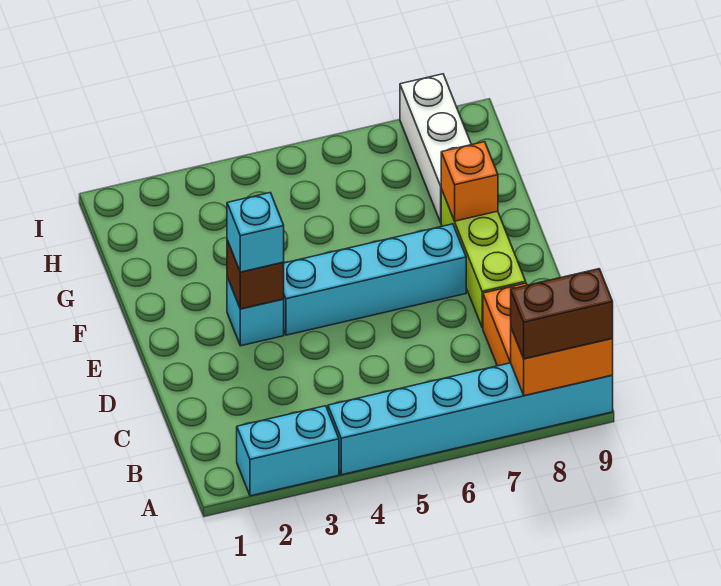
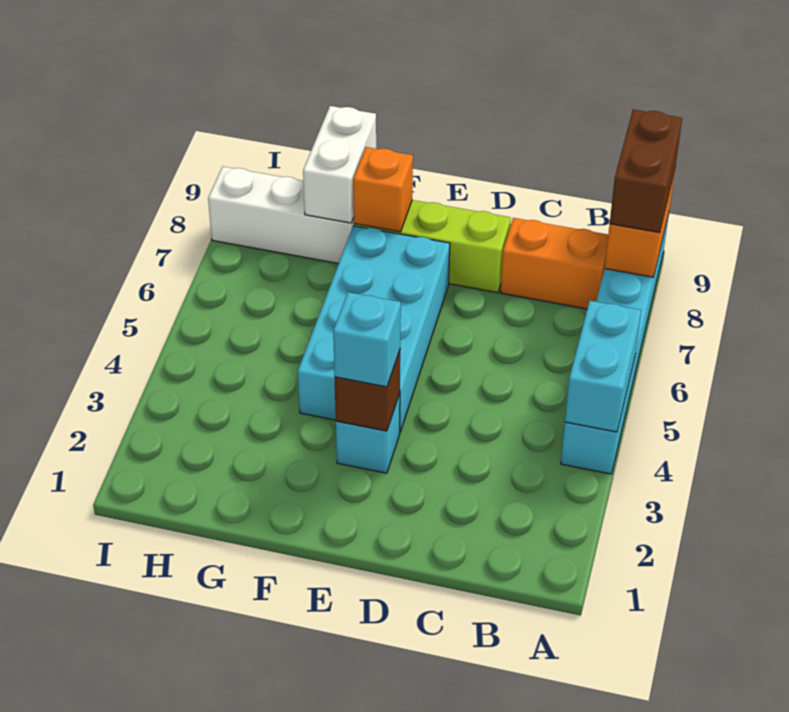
cyan brick A2:A3 level 1 -> cyan brick A4:A5 level 2
cyan brick E4:E7 level 1 -> cyan brick E4:F7 level 1
none -> white brick G8:G9 level 2

